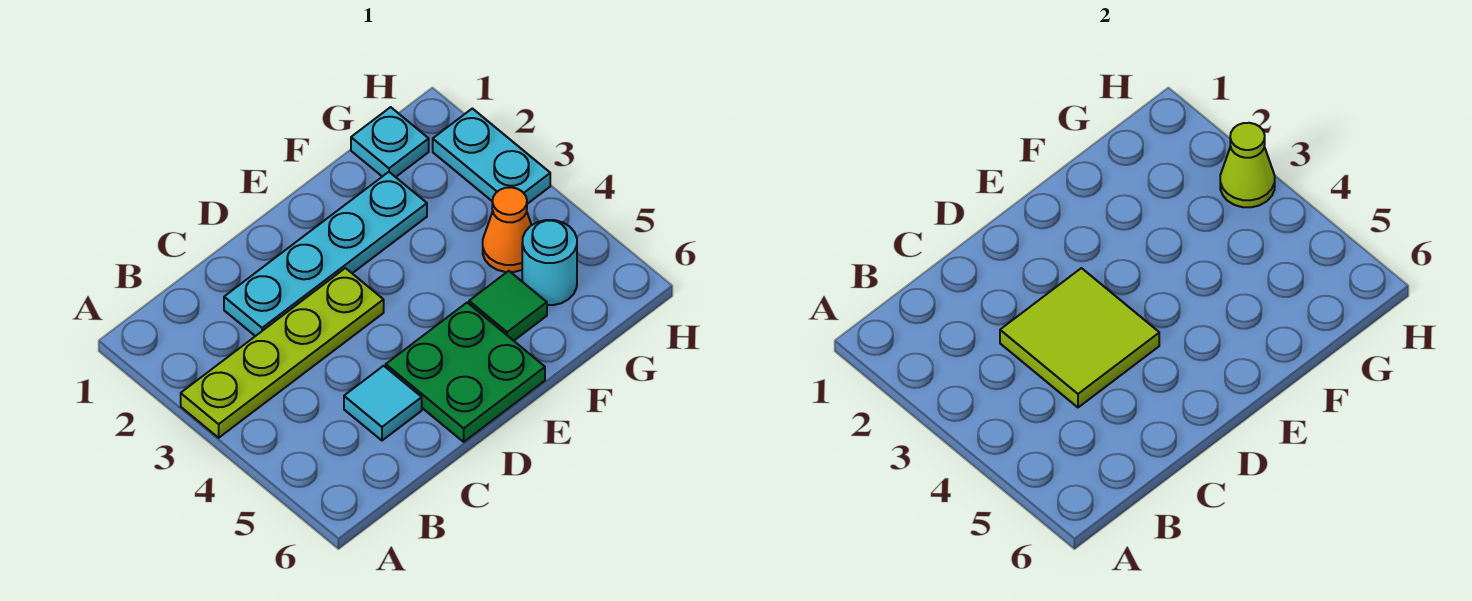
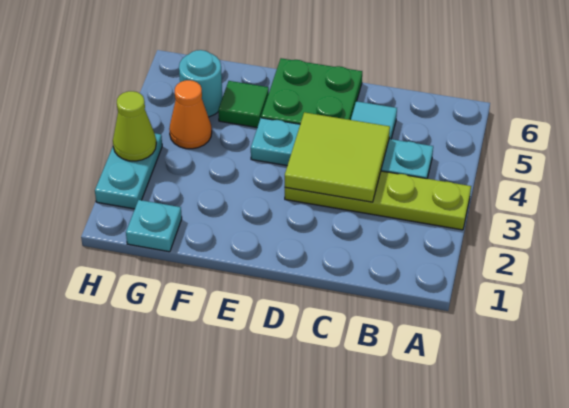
cyan plate C2:F2 level 1 -> cyan plate B4:E4 level 1

